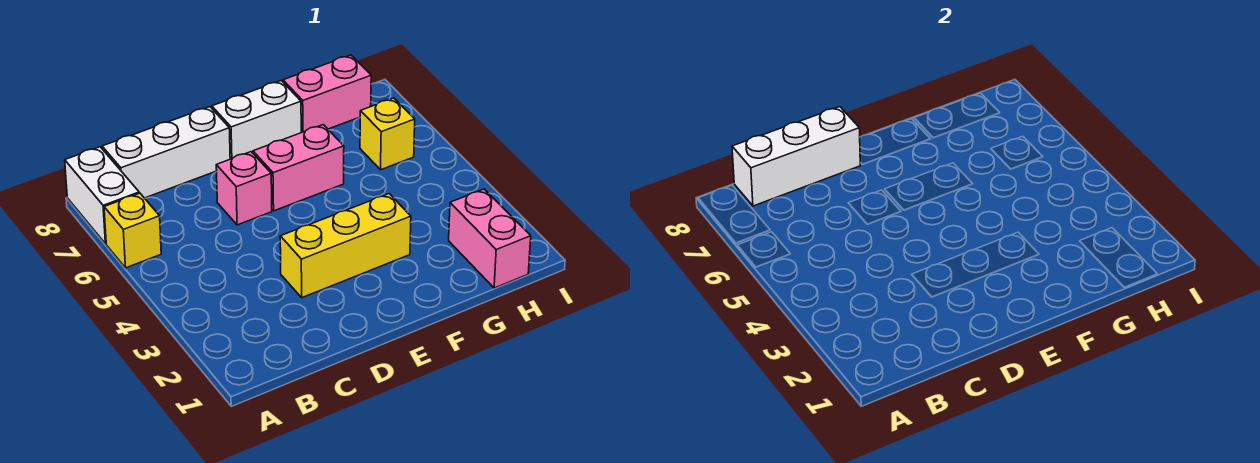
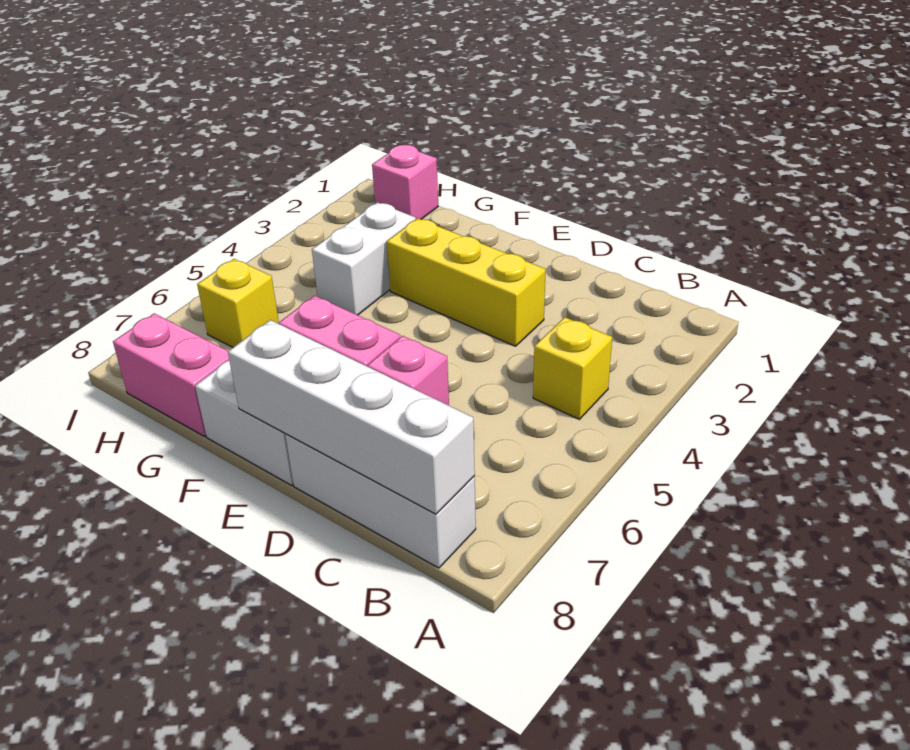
yellow brick A6 level 1 -> yellow brick B4 level 1
white brick A7:A8 level 1 -> white brick G3:G4 level 1
white brick B8:D8 level 2 -> white brick B8:E8 level 2
pink brick H1:H2 level 1 -> pink brick H1 level 1

